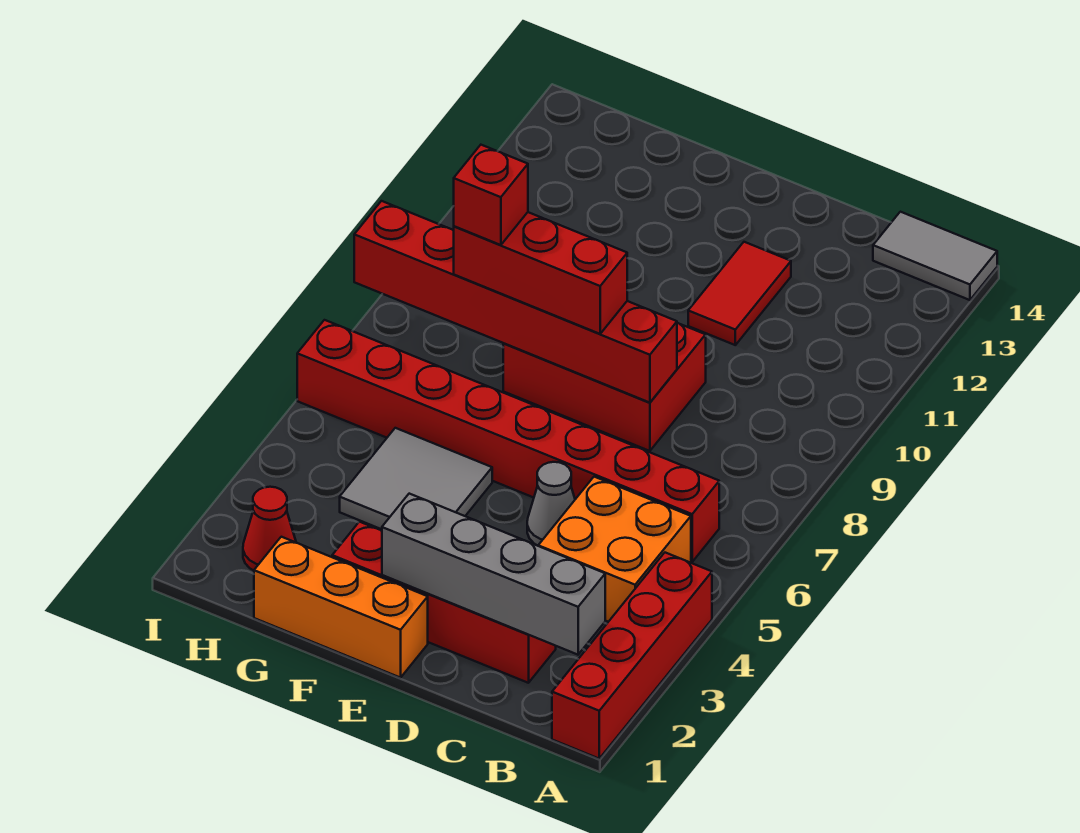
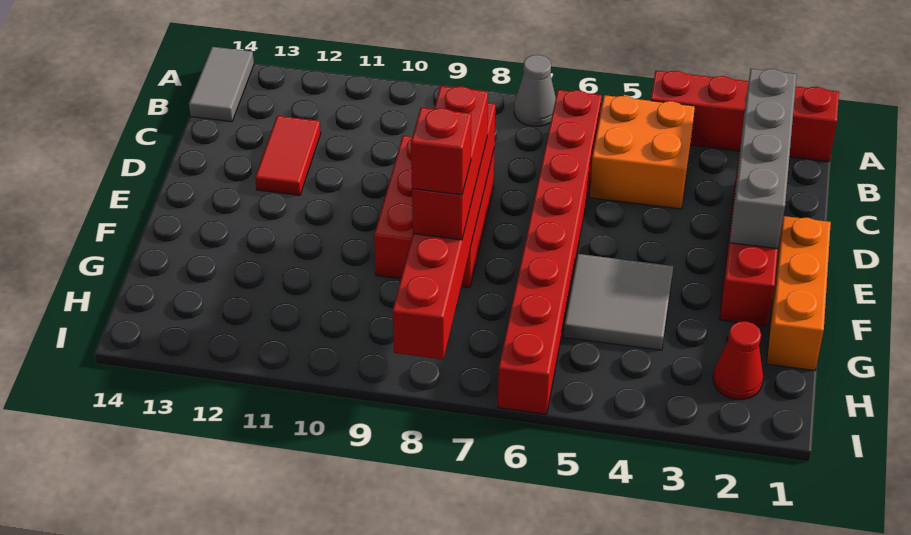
grey cone D5 level 1 -> grey cone A7 level 1
red tile D11:D12 level 1 -> red tile C12:D12 level 1

